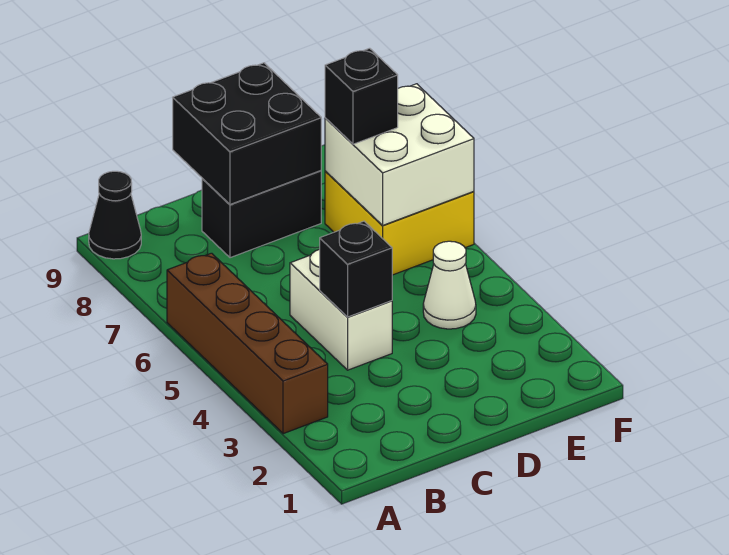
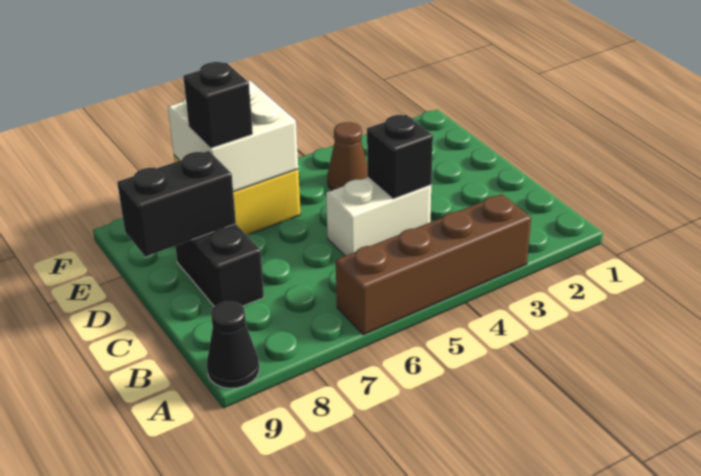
black brick C8:D9 level 2 -> black brick D8:D9 level 2
white cone E4 level 1 -> brown cone E4 level 1

